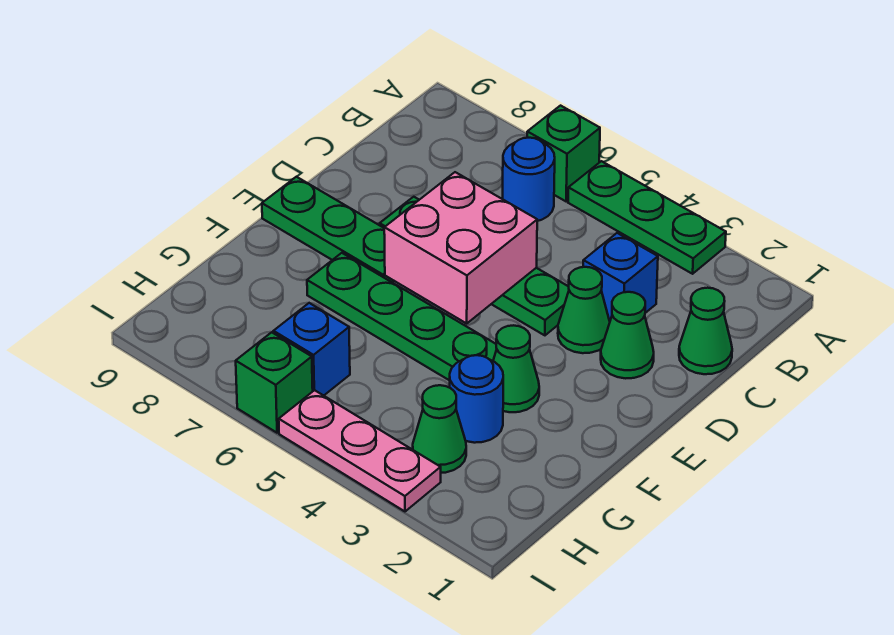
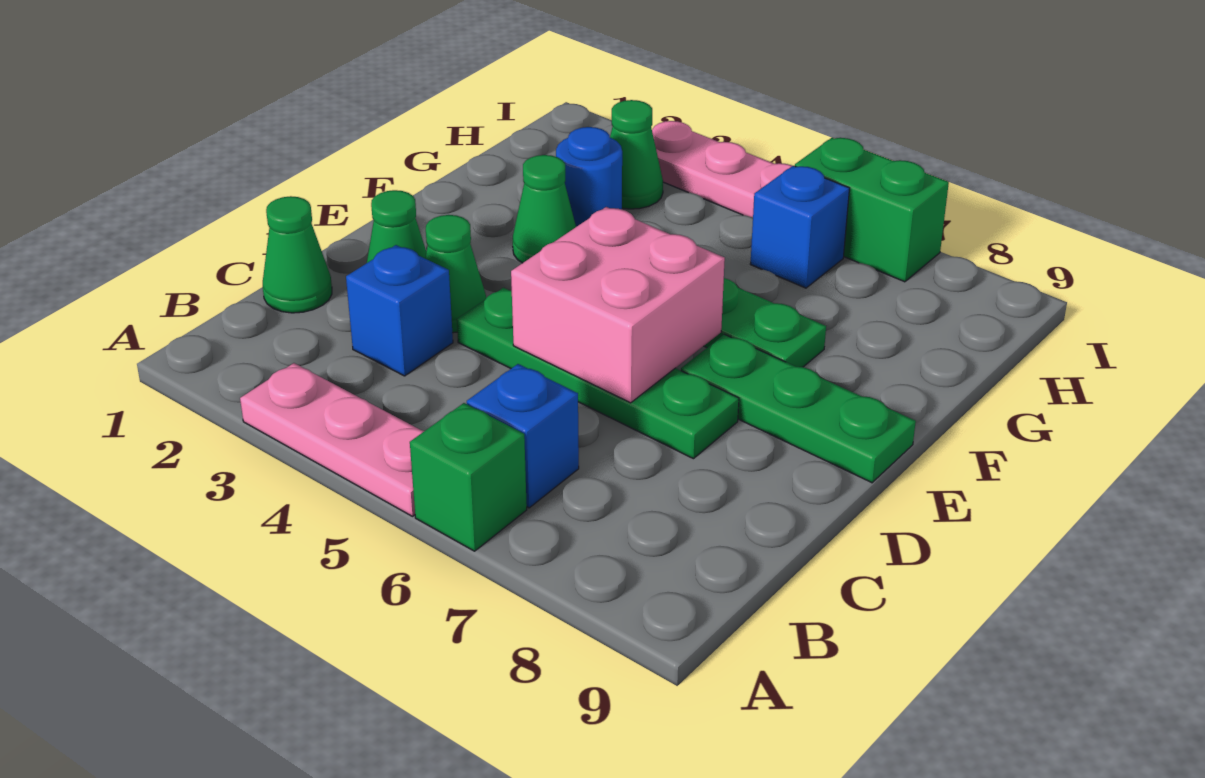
green plate A3:A5 level 1 -> pink plate A3:A5 level 1
blue round brick B6 level 1 -> blue brick B6 level 1
green brick I6 level 1 -> green brick I6:I7 level 1

